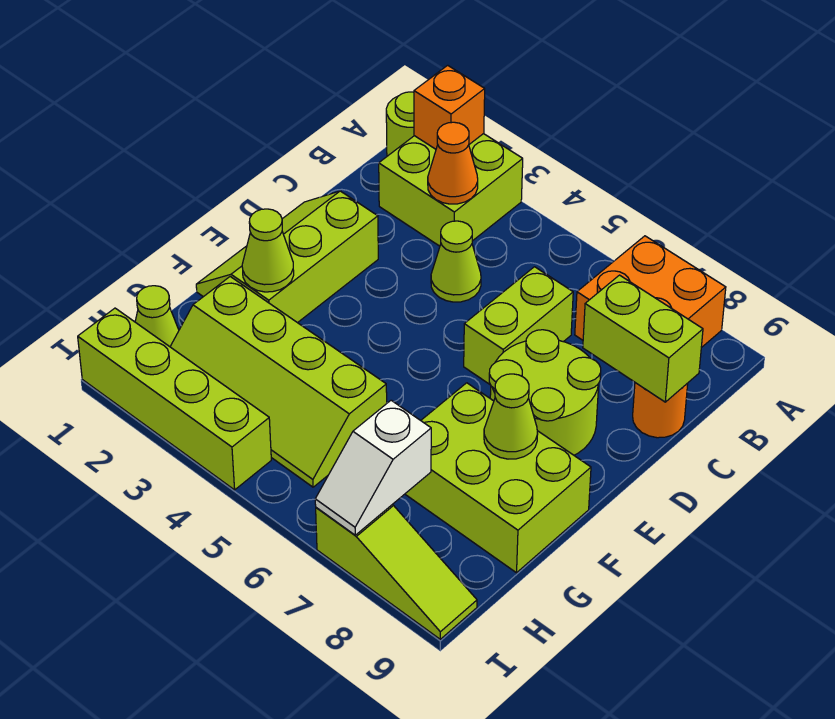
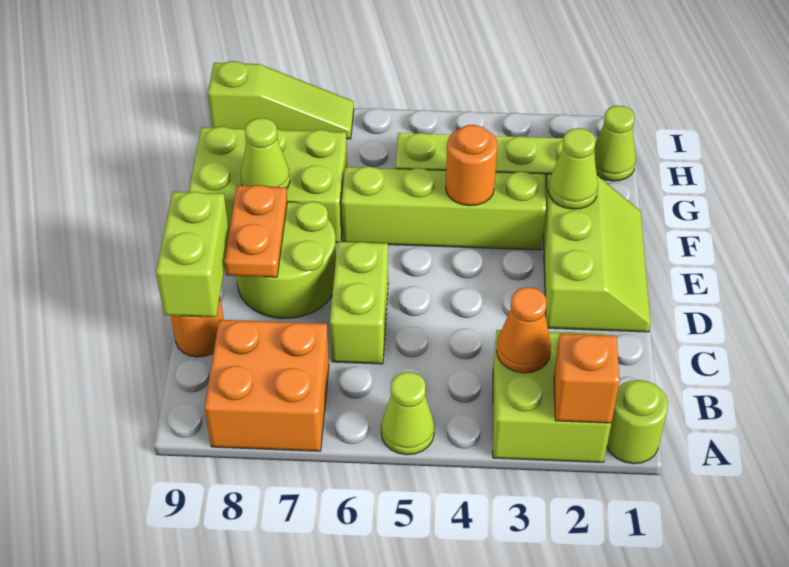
lime cone C4 level 1 -> lime cone A5 level 1
lime brick C8:C9 level 2 -> lime brick C9:D9 level 2
none -> orange plate D8:E8 level 2
none -> orange round brick F4 level 2
white slope H7:I7 level 2 top H -> none
lime brick I1:I4 level 1 -> lime brick F3:F6 level 1
lime slope I7:I9 level 1 top 7 -> lime slope I7:I9 level 1 top 9

